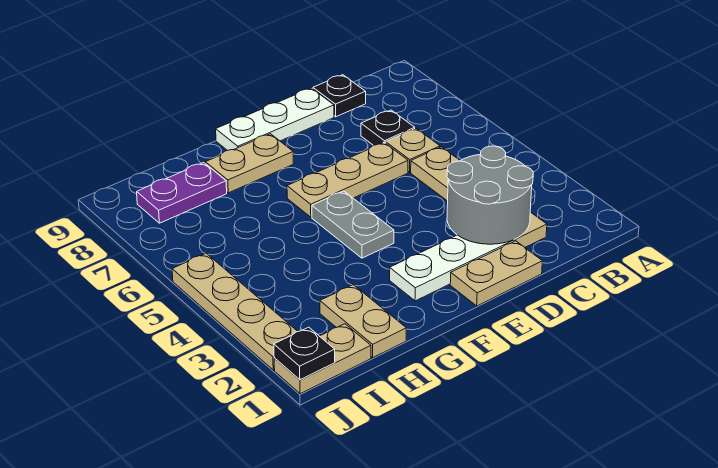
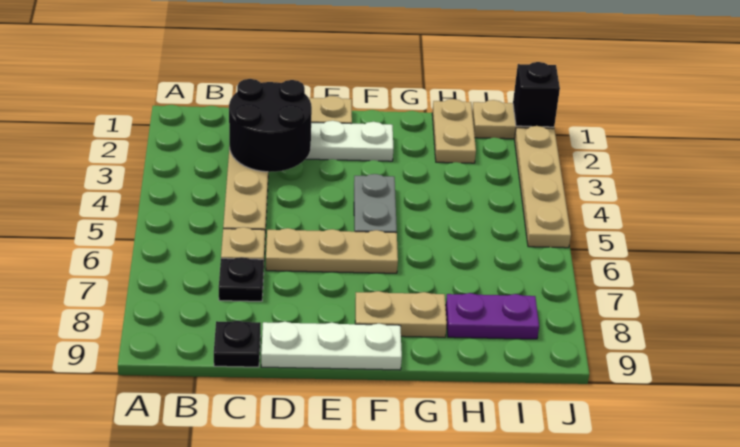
grey round brick C2:D3 level 2 -> black round brick C2:D3 level 2
black plate J1 level 2 -> black brick J1 level 2

